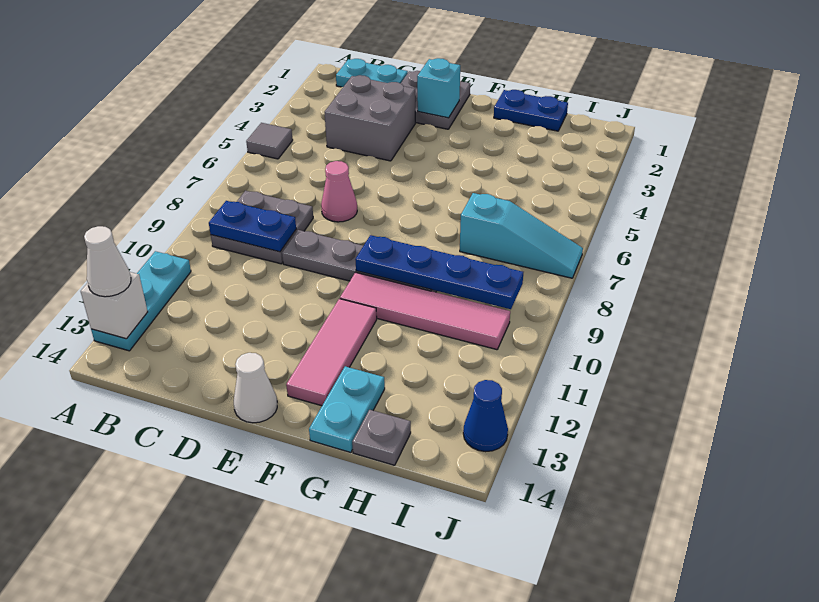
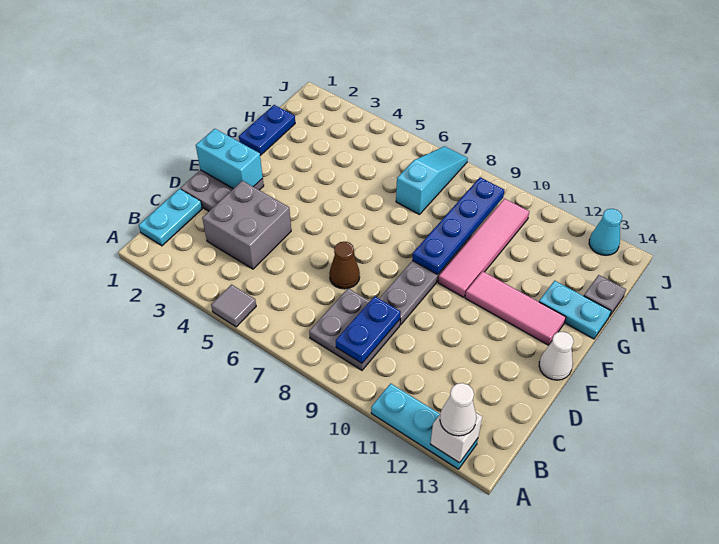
pink cone D7 level 1 -> brown cone D7 level 1
cyan brick E2 level 2 -> cyan brick E1:E2 level 2
blue cone J13 level 1 -> cyan cone J13 level 1

